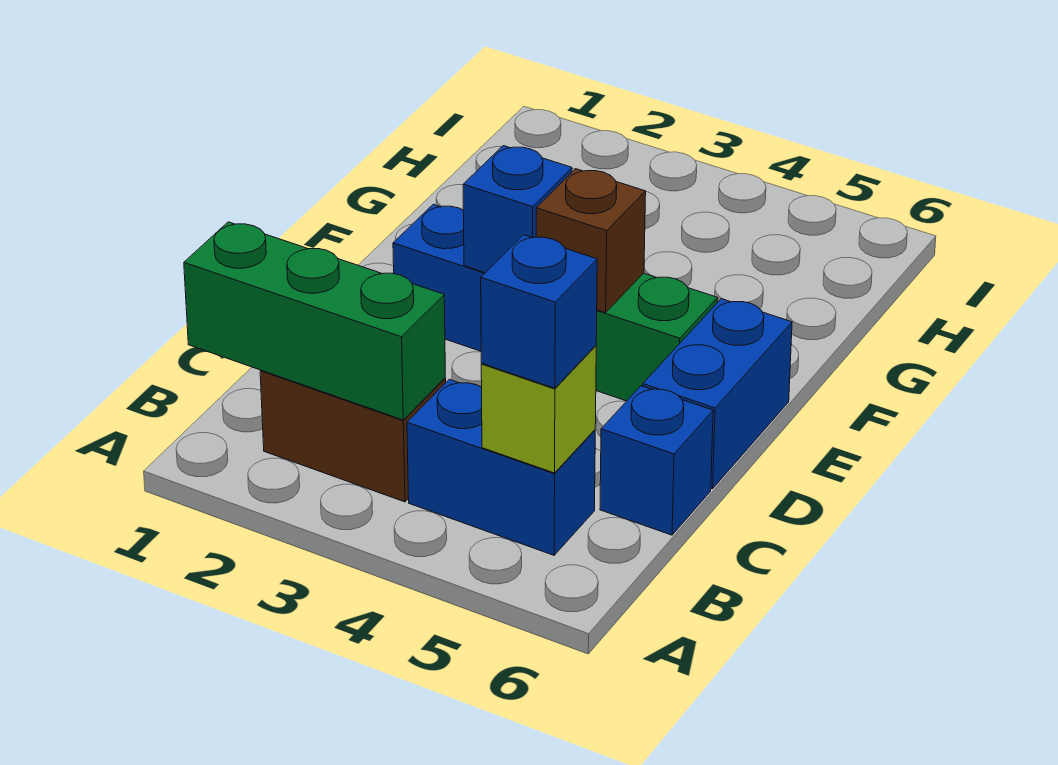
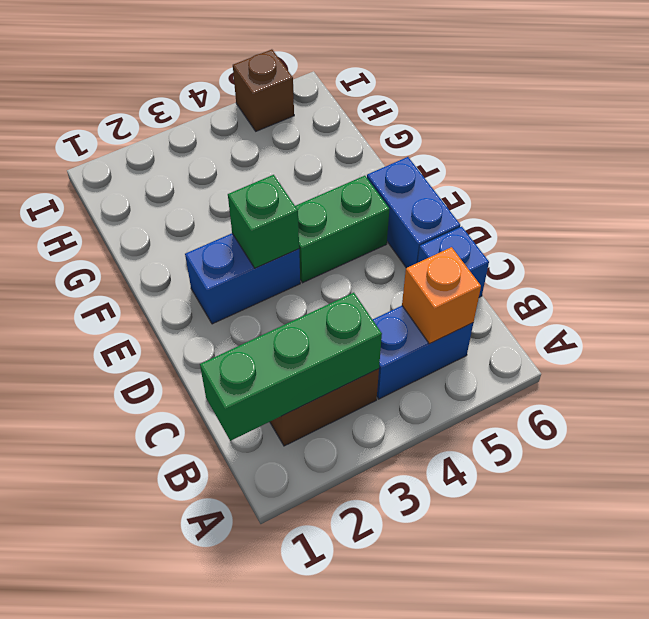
lime brick B5 level 2 -> orange brick B5 level 2
blue brick B5 level 3 -> none
blue brick E3 level 2 -> green brick E3 level 2
brown brick E4 level 2 -> brown brick I5 level 1

